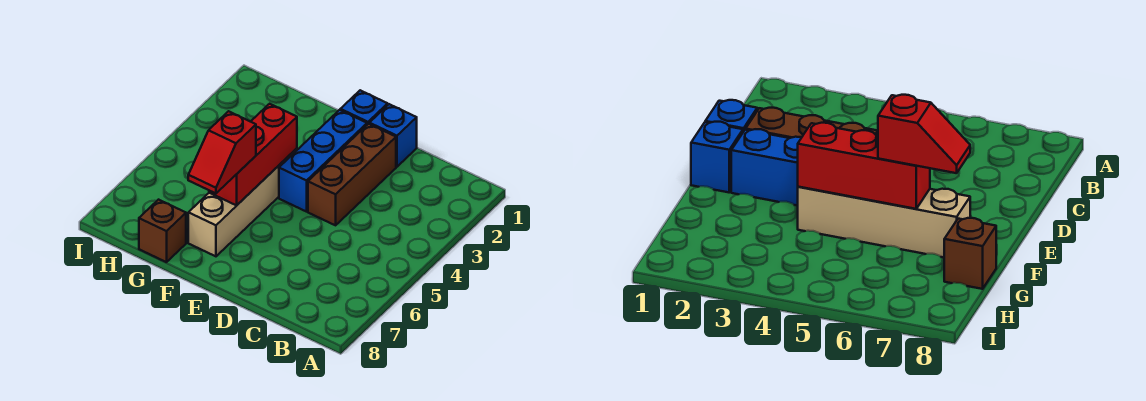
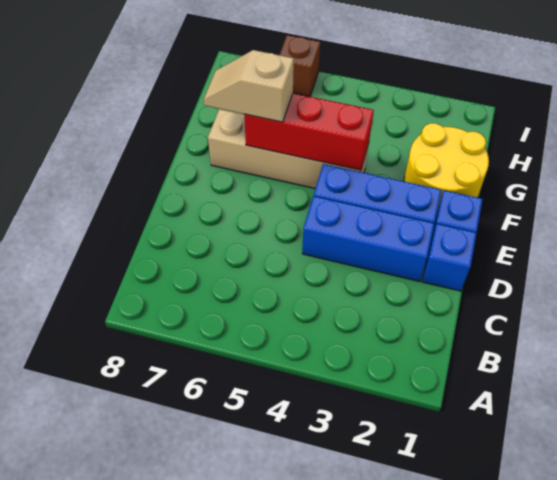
brown brick D2:D4 level 1 -> blue brick D2:D4 level 1
none -> yellow round brick F1:G2 level 1
red slope F6:F7 level 3 top 6 -> tan slope F6:F7 level 3 top 6
brown brick G8 level 1 -> brown brick I6 level 1

